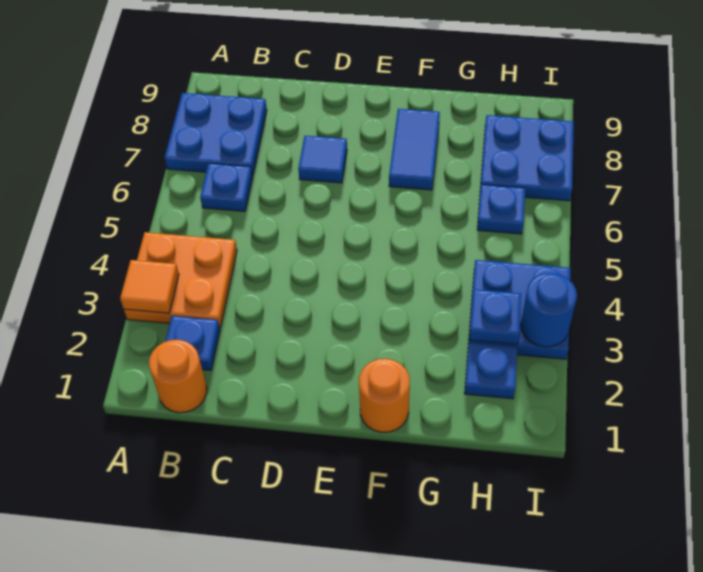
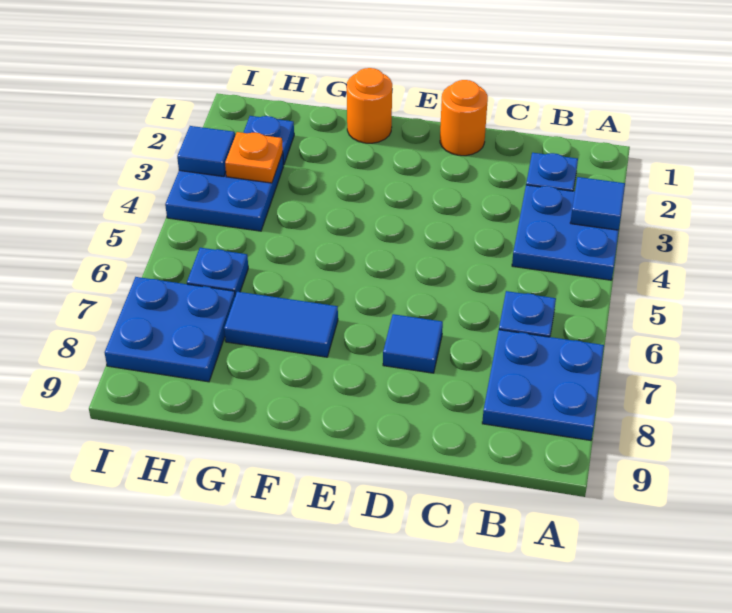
orange plate A3:B4 level 1 -> blue plate A3:B4 level 1
orange tile A3 level 2 -> blue tile A3 level 2
orange round brick B1 level 1 -> orange round brick D1 level 1
blue tile F7:F8 level 1 -> blue tile F7:G7 level 1
blue plate H3 level 2 -> orange plate H3 level 2
blue round brick I3 level 2 -> blue tile I3 level 2

